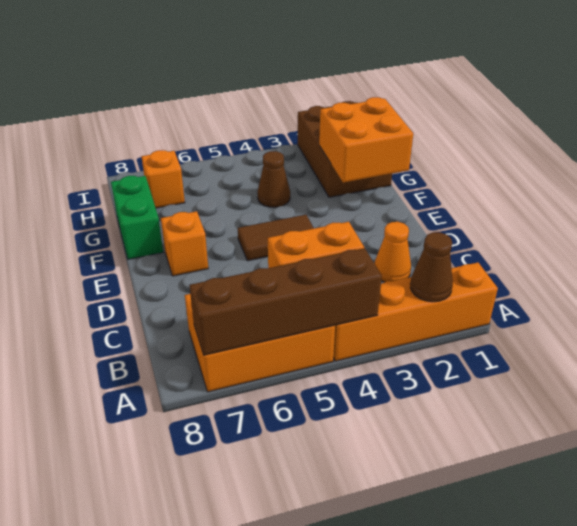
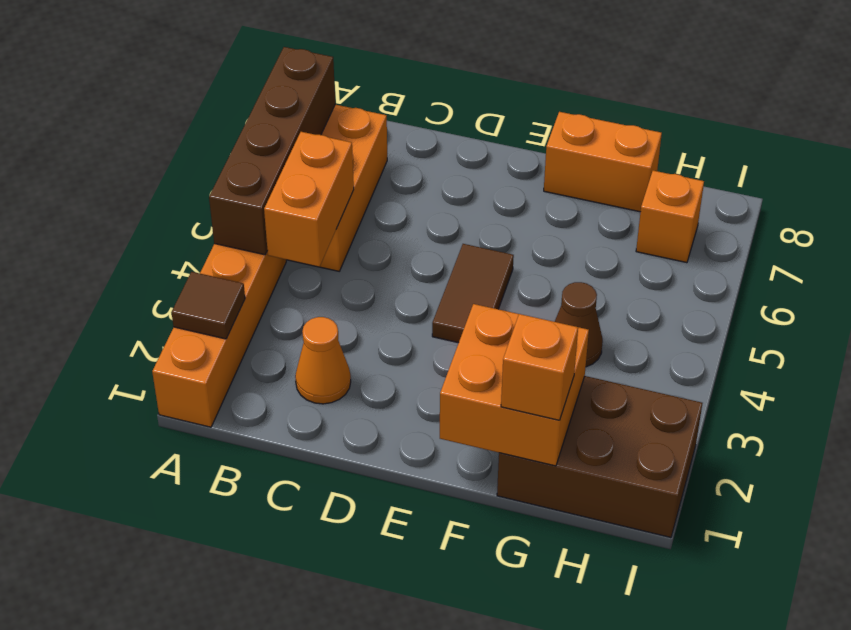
brown cone A2 level 2 -> brown tile A2 level 2
orange brick E7 level 1 -> orange brick G1 level 3
green brick F8:G8 level 1 -> orange brick F8:G8 level 1

